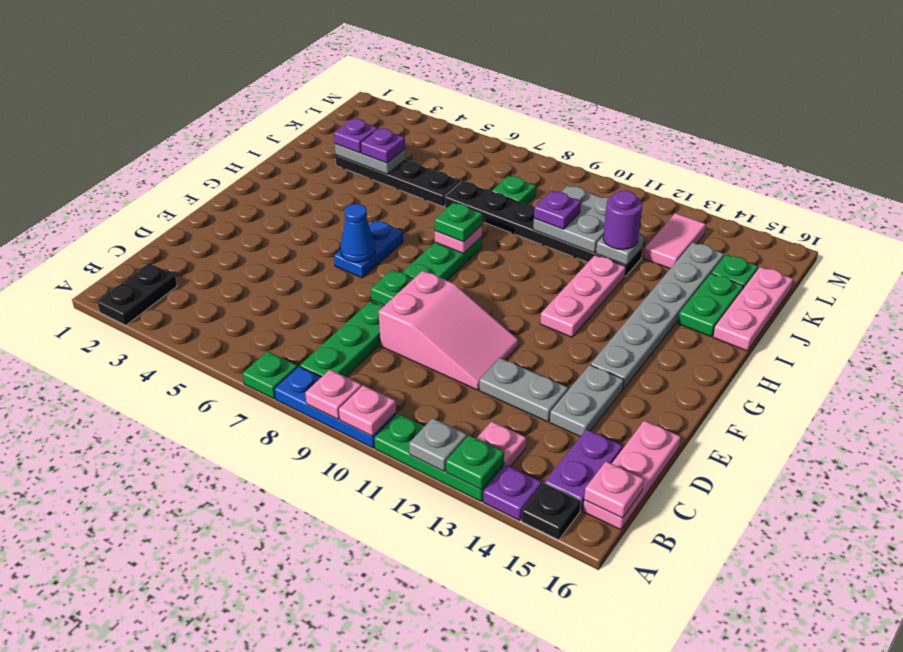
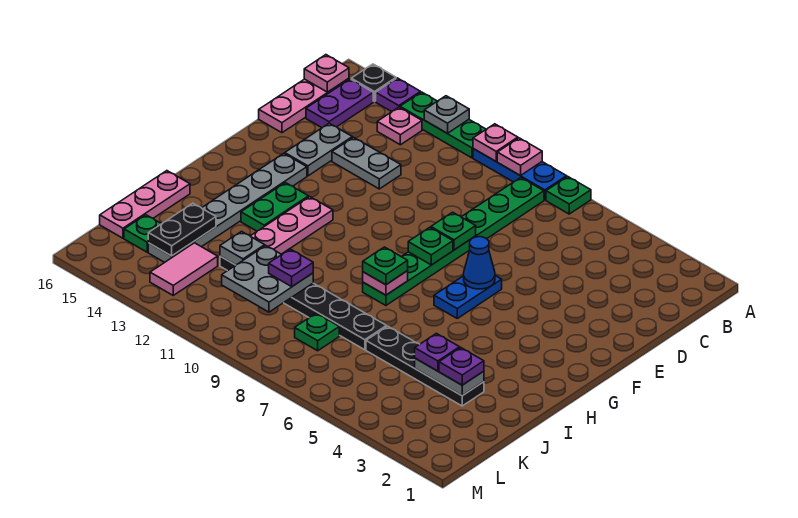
black plate A2:B2 level 1 -> black plate J14:K14 level 2
green plate A13 level 2 -> green plate F8 level 2
pink slope D9:E11 level 1 top 9 -> none
green plate I15:J15 level 1 -> green plate G13:H13 level 1
purple round brick J12 level 3 -> none

